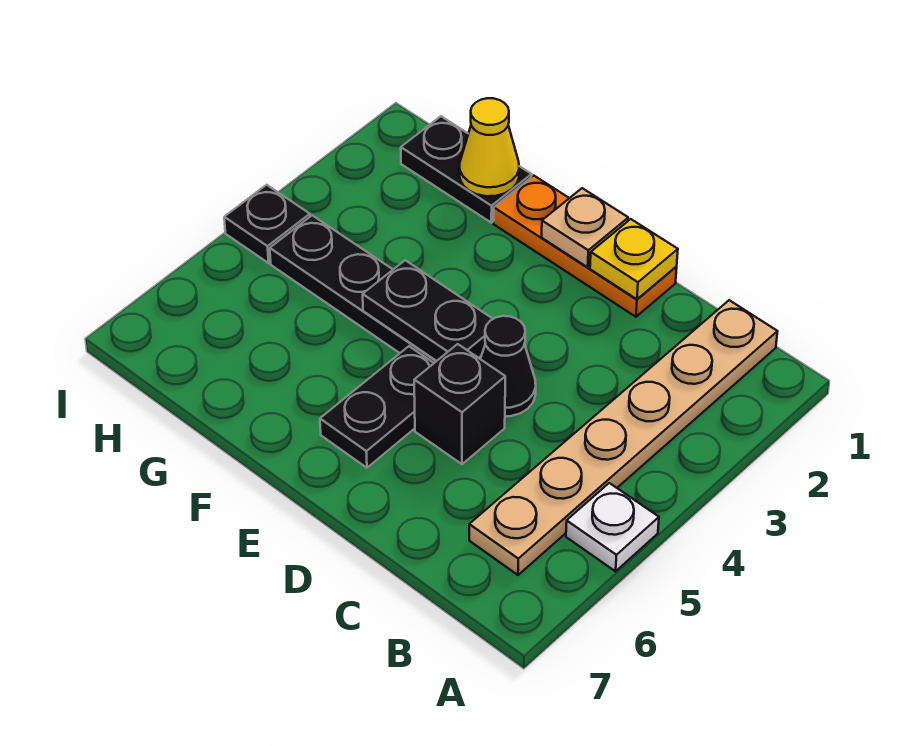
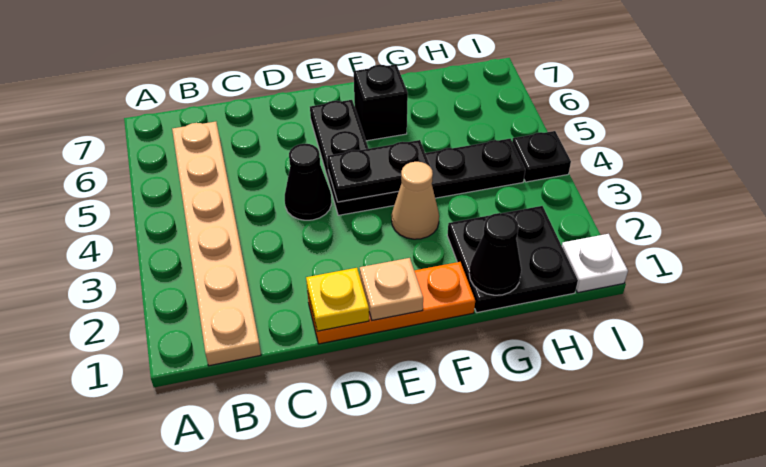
white plate A5 level 1 -> white plate I1 level 1
black brick D5 level 1 -> black brick F6 level 1
none -> tan cone F3 level 1
black plate G1:H1 level 1 -> black plate G1:H2 level 1
yellow cone G1 level 2 -> black cone G1 level 2

